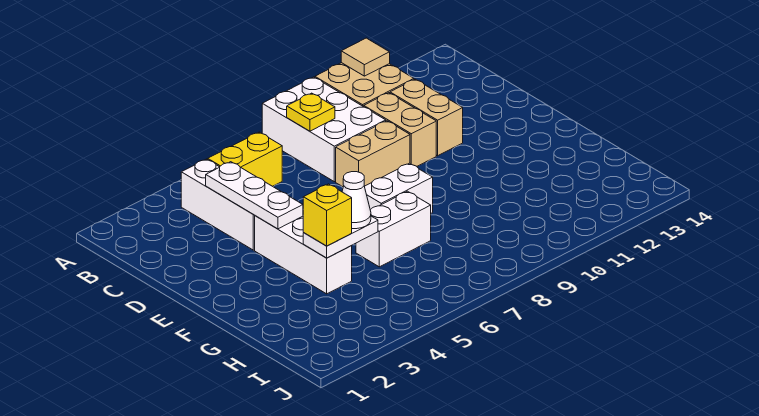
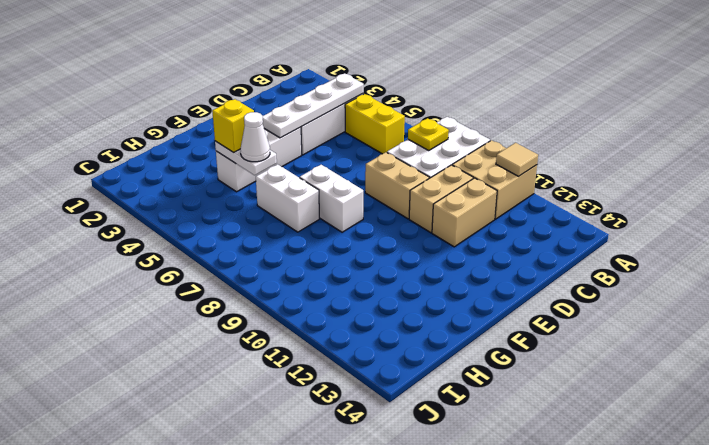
white plate C4:E4 level 2 -> white plate B4:E4 level 2

